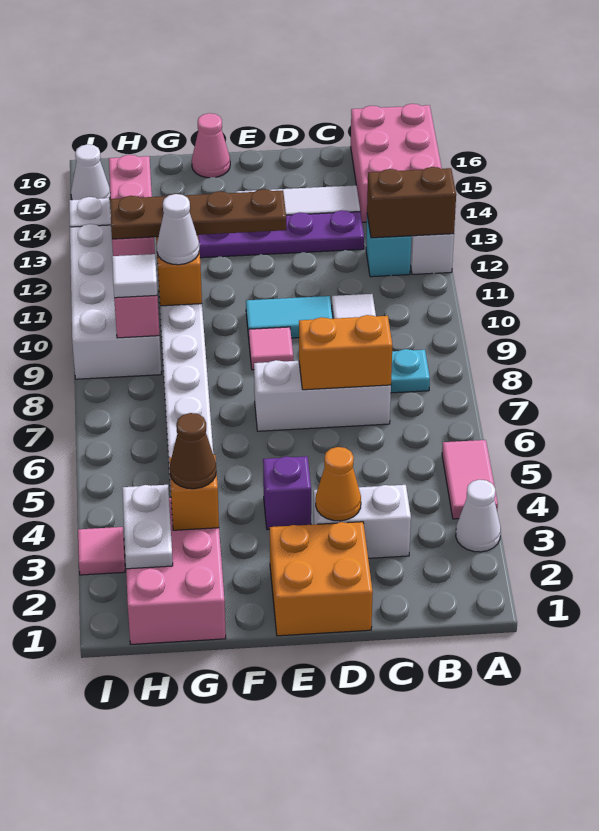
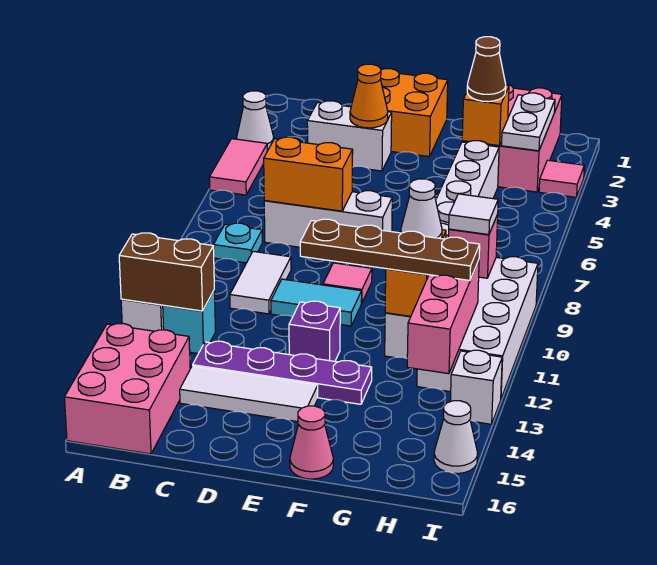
purple brick E4 level 1 -> purple brick E12 level 1

